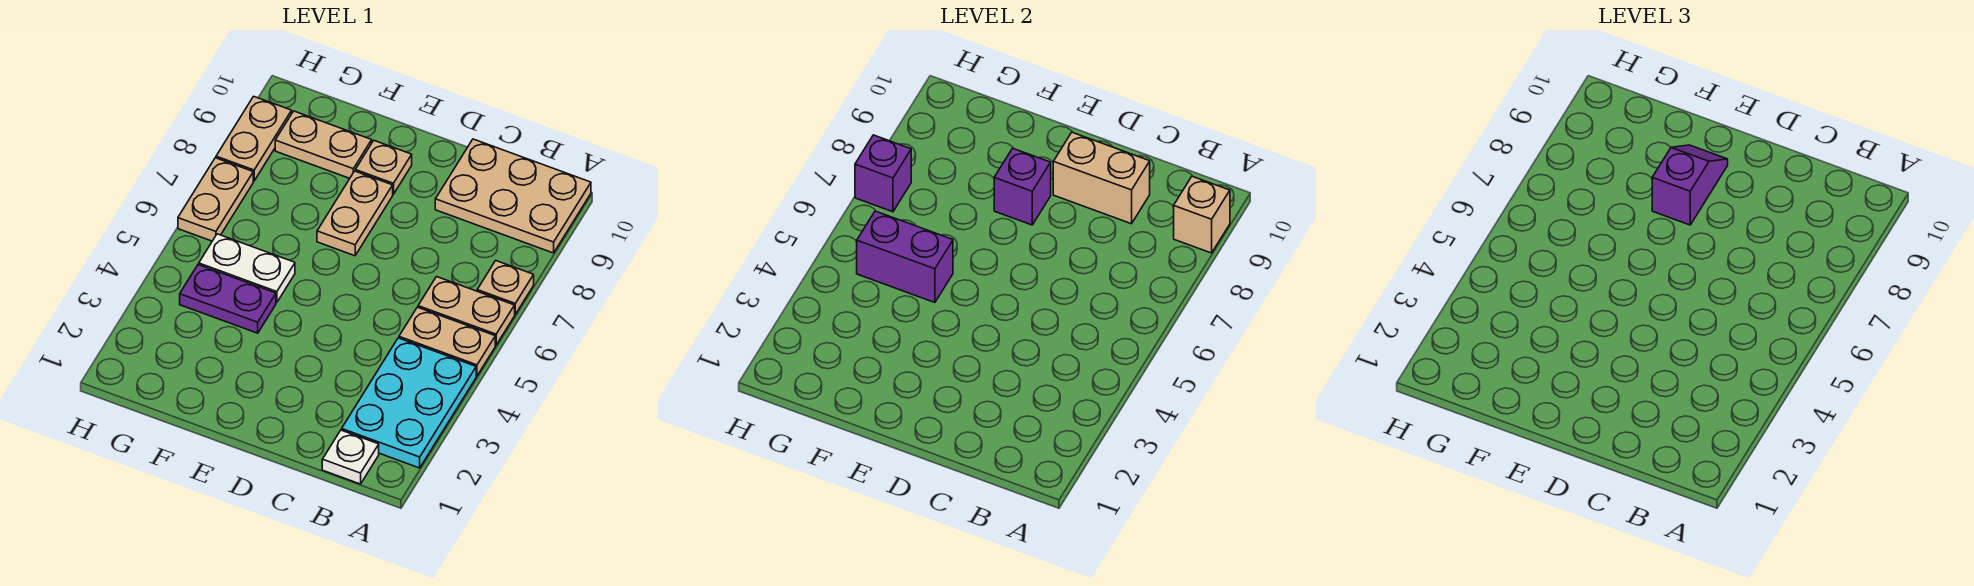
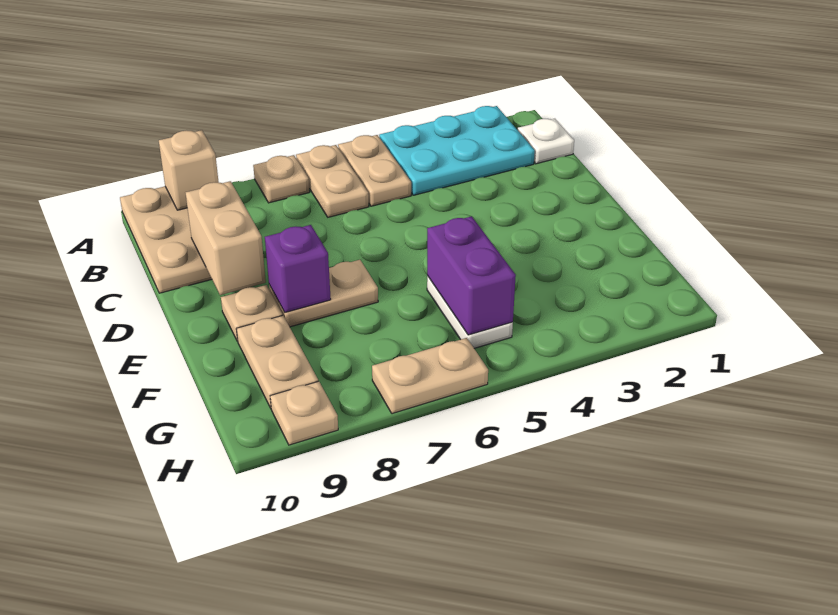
purple slope E8:E9 level 3 top 8 -> none
purple plate F4:G4 level 1 -> none
purple brick H7 level 2 -> none
tan plate H8:H9 level 1 -> tan plate H9 level 1

